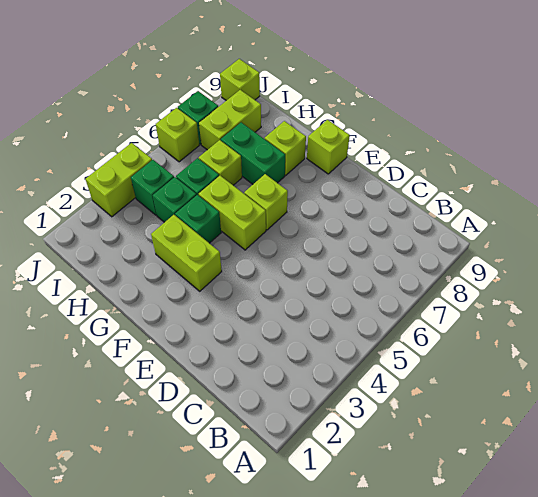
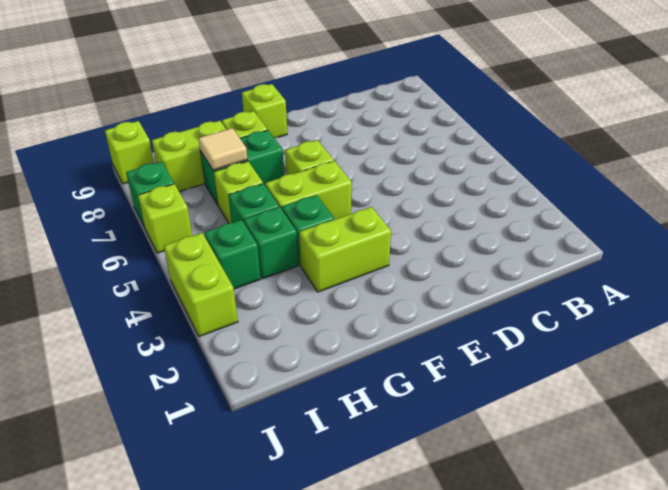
none -> tan tile H7 level 2
lime brick I7:I8 level 1 -> lime brick H8:I8 level 1

